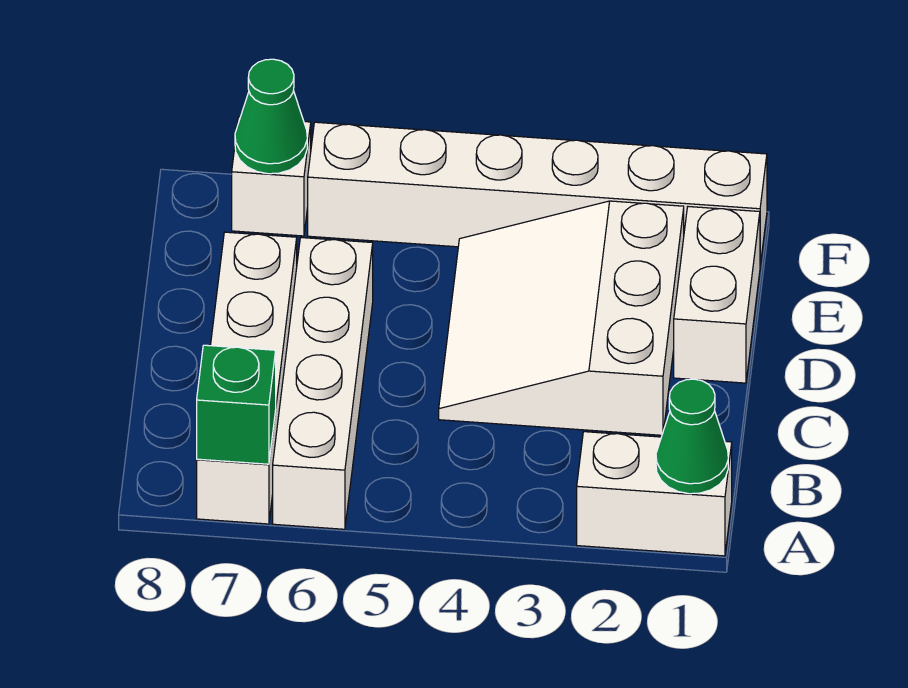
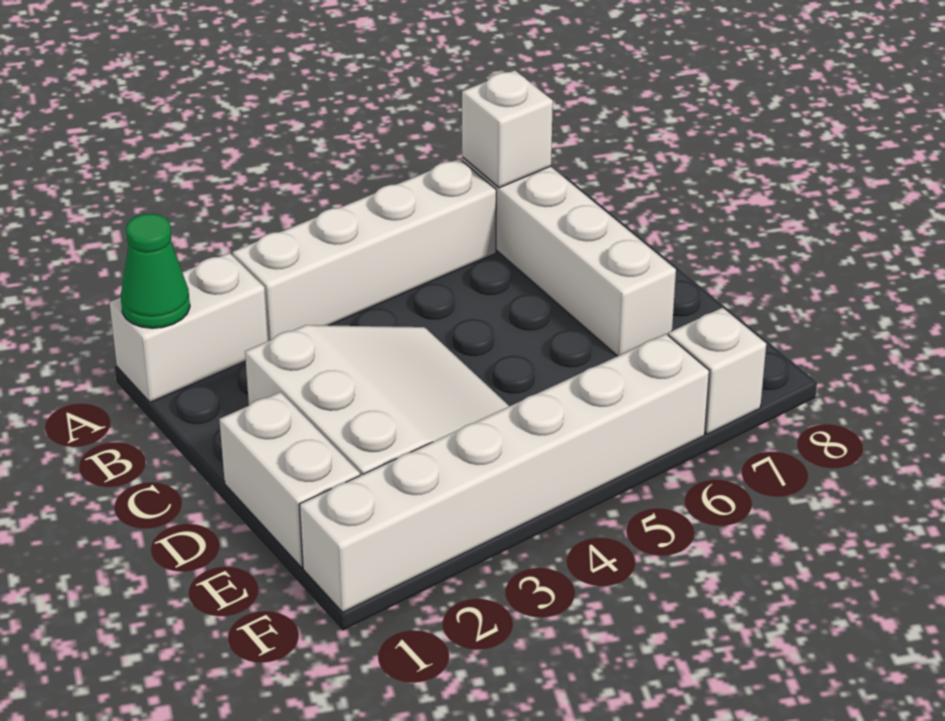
white brick A6:D6 level 1 -> white brick A3:A6 level 1
green brick A7 level 2 -> white brick A7 level 2
green cone F7 level 2 -> none

